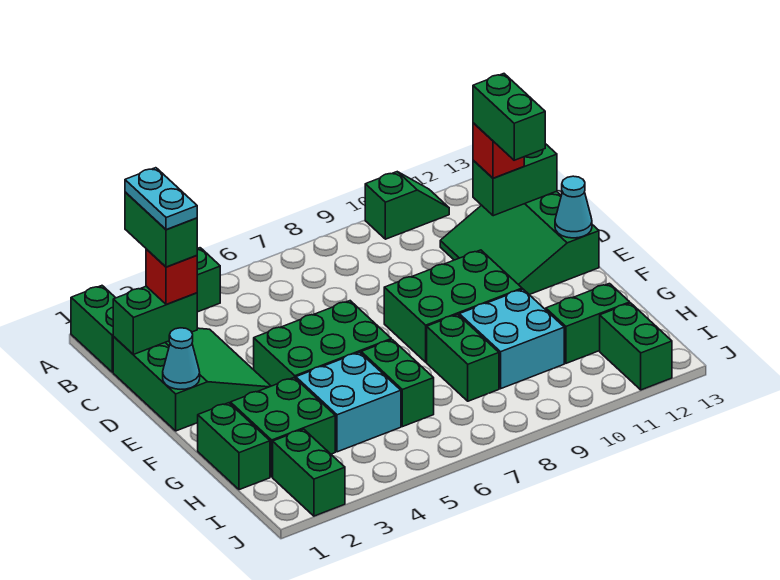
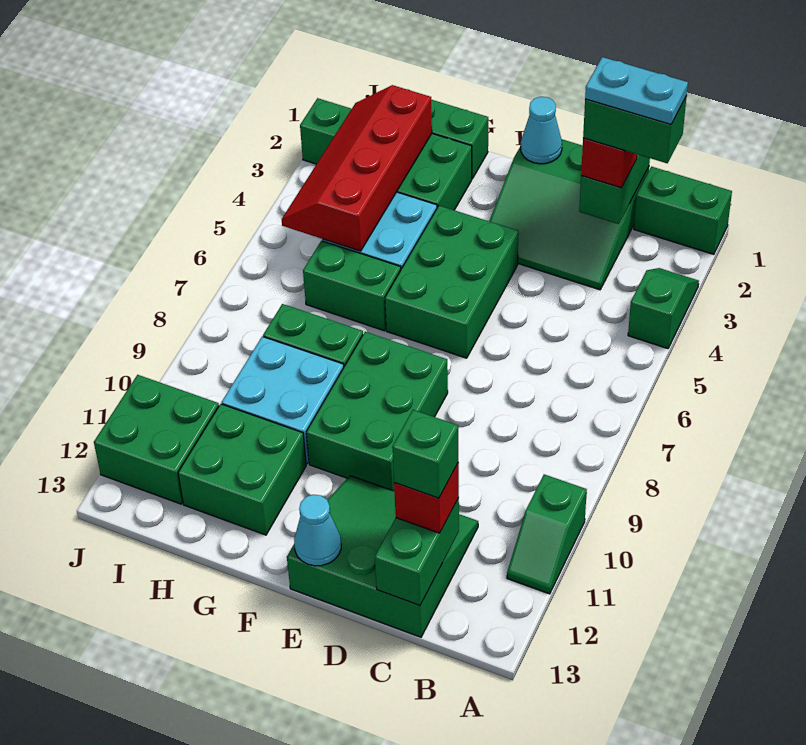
green brick C12:D12 level 4 -> green brick C12 level 4
none -> red slope H2:I5 level 2 top H
green brick H11:H12 level 1 -> green brick G11:H12 level 1
green brick I12:J12 level 1 -> green brick I11:J12 level 1

